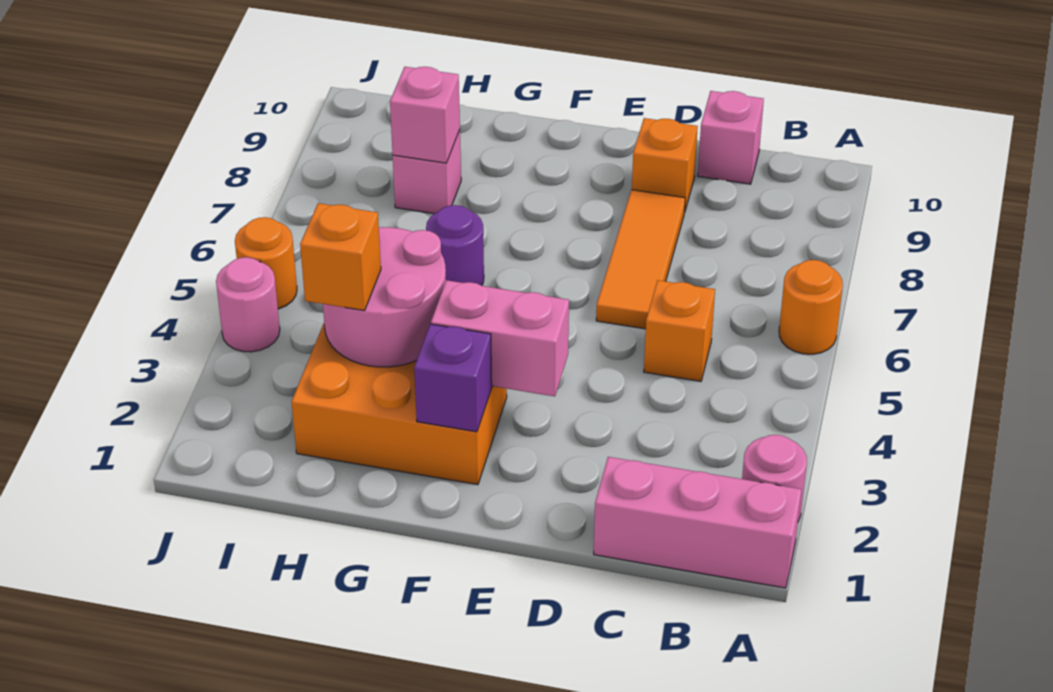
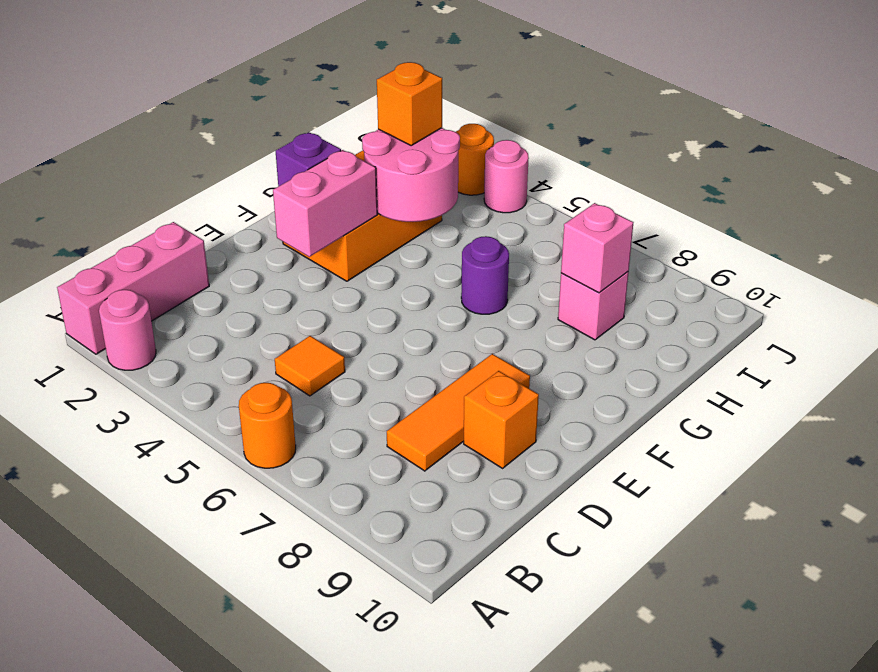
orange brick C5 level 1 -> orange tile C5 level 1
pink brick C10 level 1 -> none
orange tile D6:D8 level 1 -> orange tile C8:E8 level 1
orange round brick J5 level 1 -> orange round brick J3 level 1

